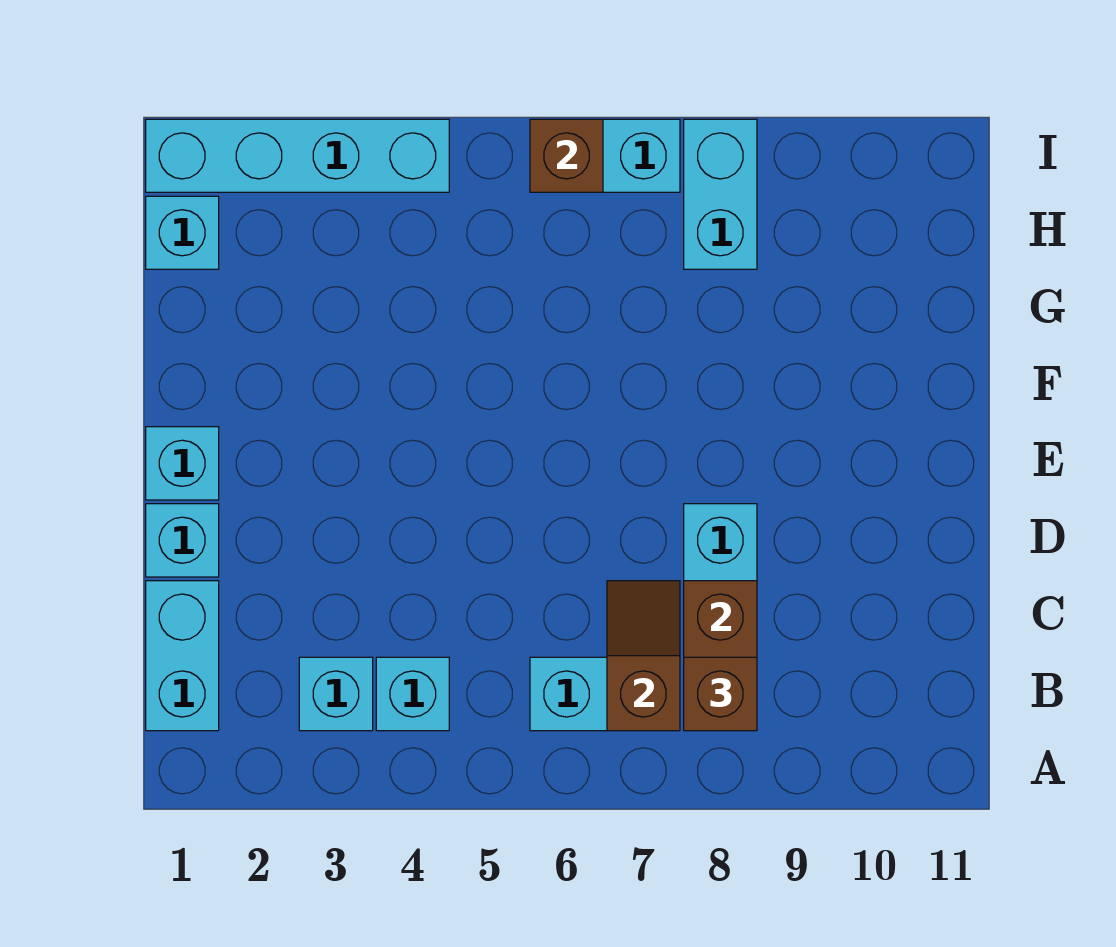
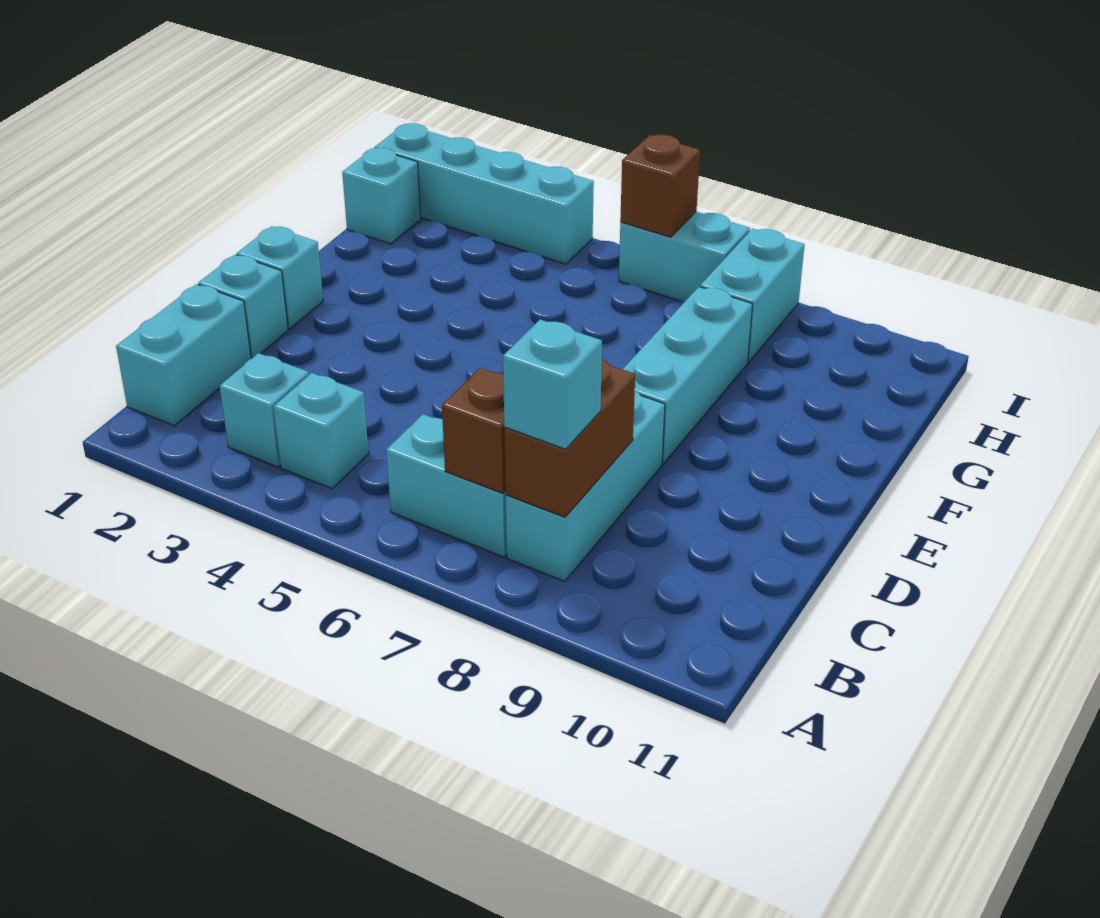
brown brick B8 level 3 -> cyan brick B8 level 3
none -> cyan brick E8:G8 level 1

